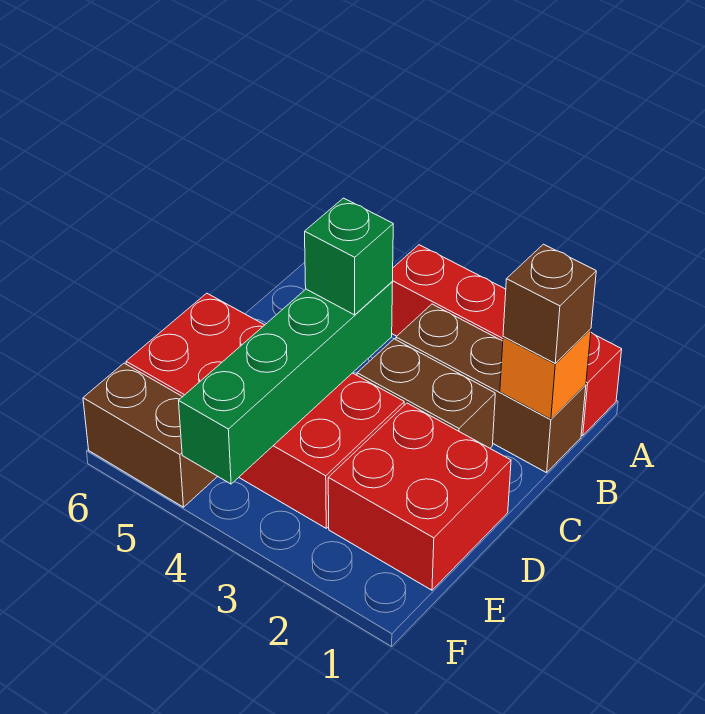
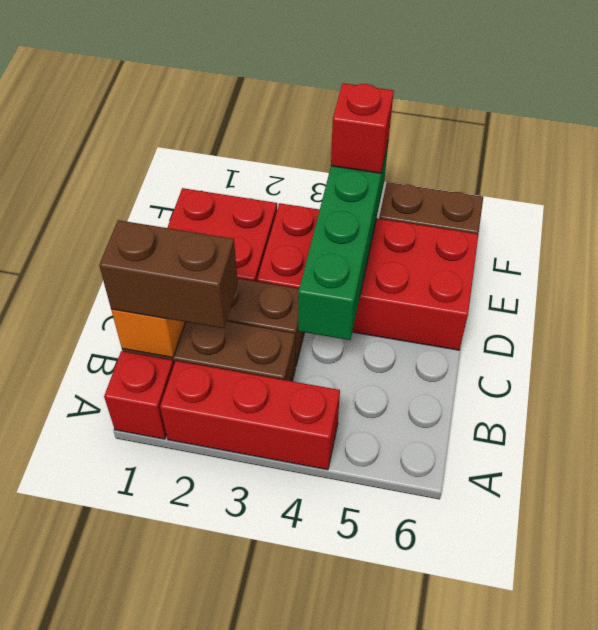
brown brick B1 level 3 -> brown brick B1:B2 level 3
green brick C4 level 3 -> none
none -> red brick F4 level 3

